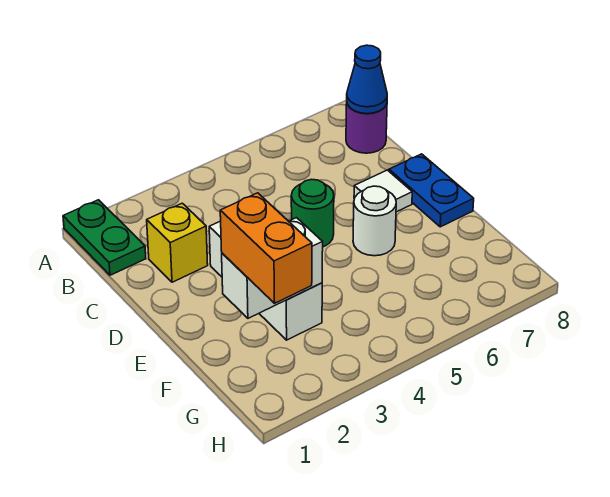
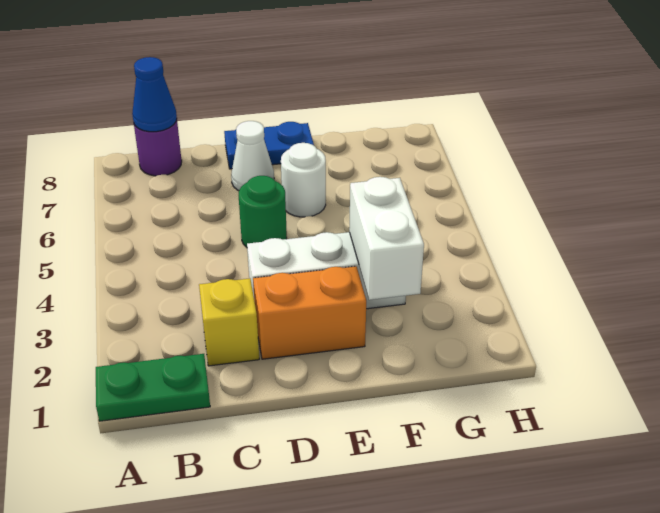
white tile D7 level 1 -> white cone D7 level 1
orange brick F2:G2 level 3 -> orange brick D2:E2 level 1

